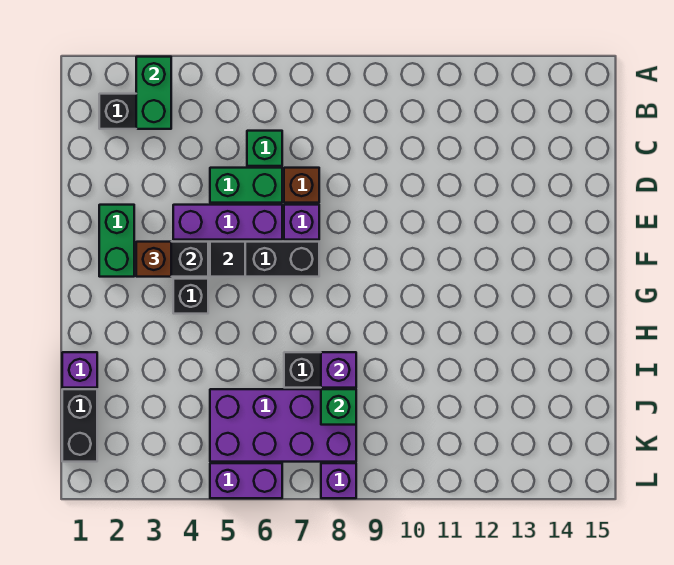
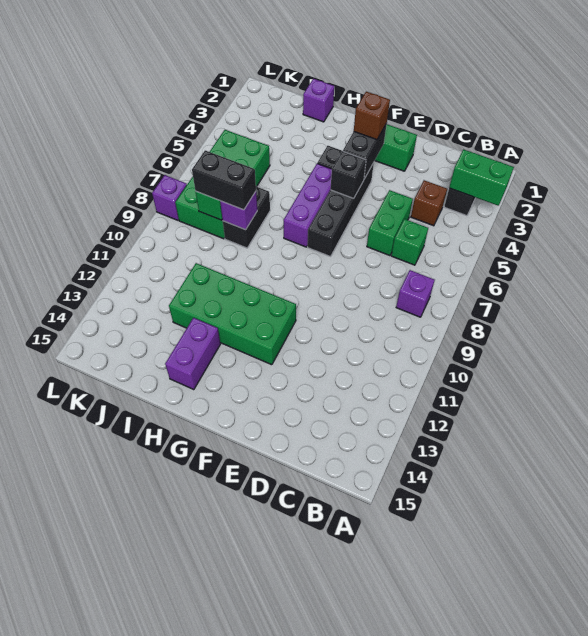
brown brick D7 level 1 -> brown brick C4 level 1
purple brick E4:E6 level 1 -> purple brick G5:G7 level 1
purple brick E7 level 1 -> purple brick B8 level 1
black tile F5 level 2 -> black brick F5 level 2
none -> green brick F11:I12 level 1
black brick J1:K1 level 1 -> black brick I8:J8 level 3
purple brick J5:K8 level 1 -> green brick J5:K8 level 1
purple brick L5:L6 level 1 -> purple brick H13:H14 level 1

